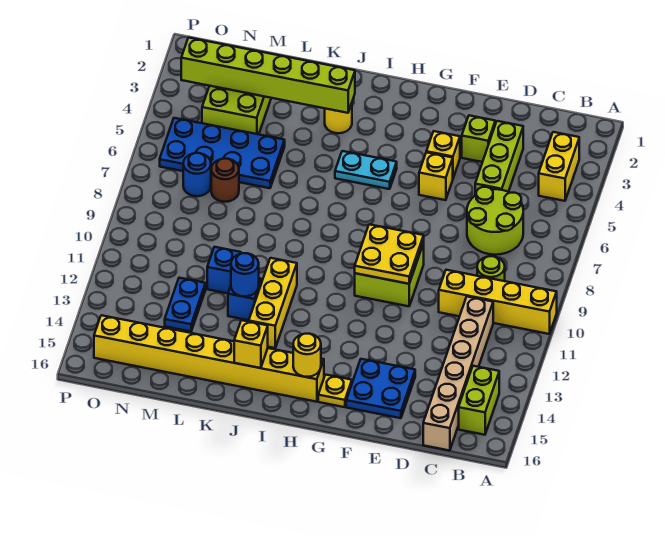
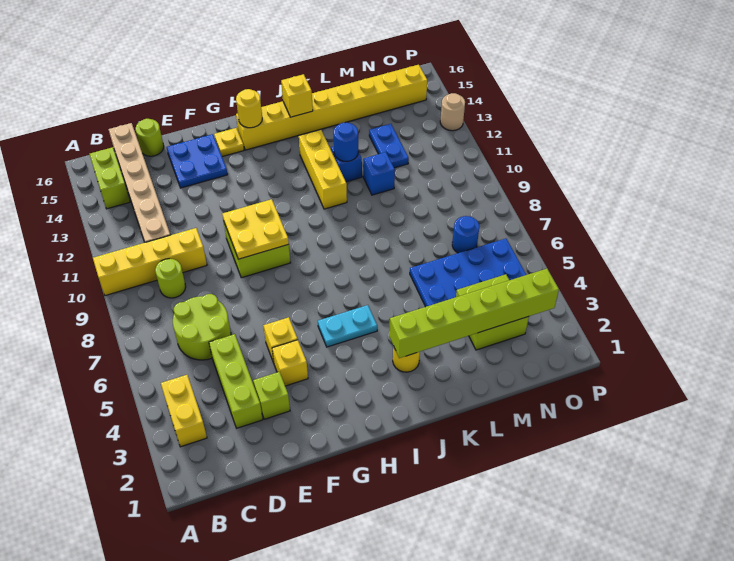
none -> lime round brick D16 level 1
brown round brick M7 level 1 -> none
none -> tan round brick P13 level 1

